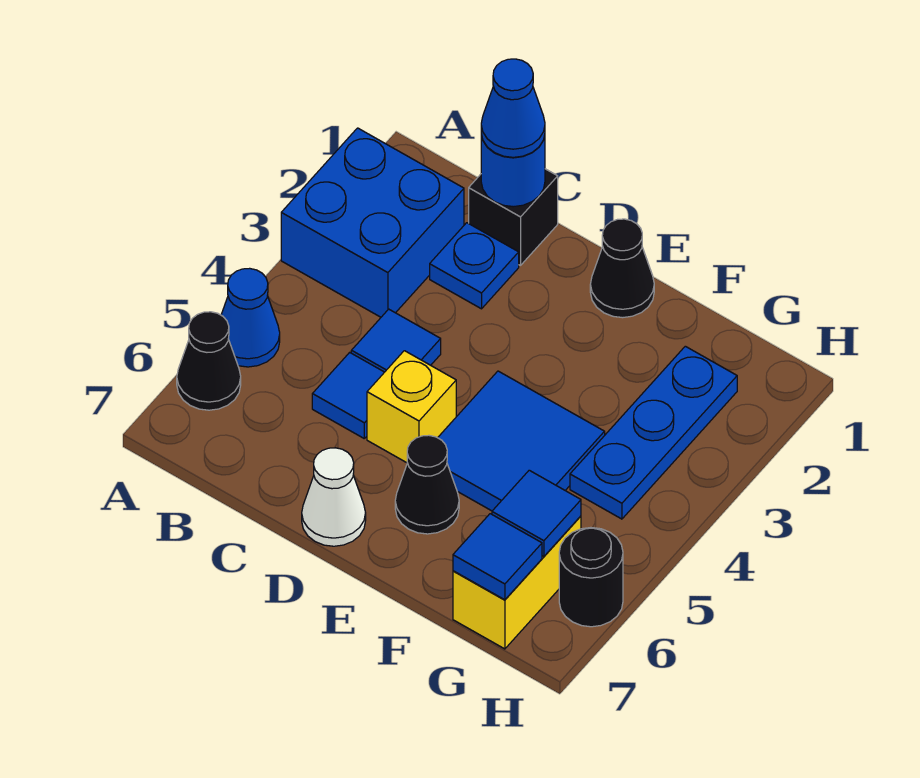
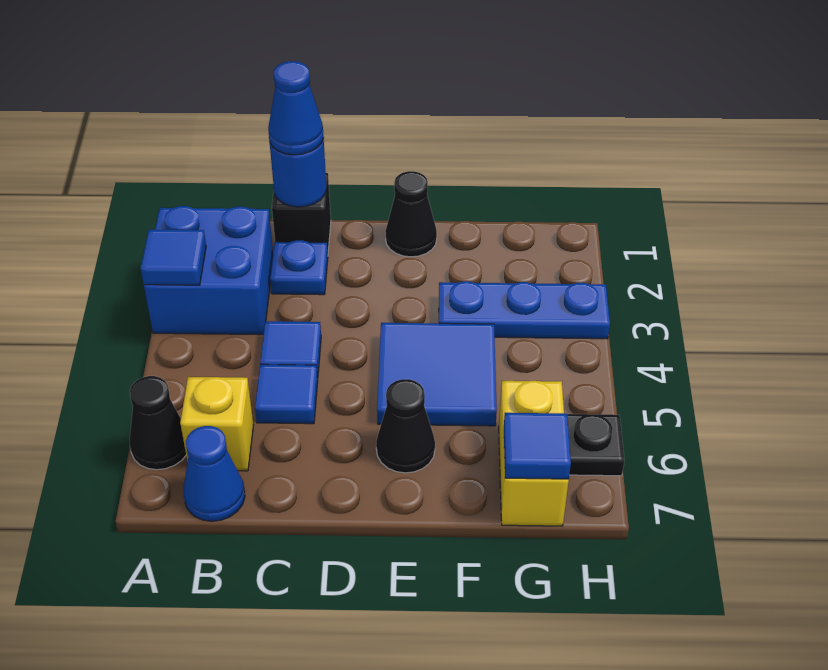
blue cone A5 level 1 -> blue cone B7 level 1
yellow brick D5 level 1 -> yellow brick B6 level 1
white cone D7 level 1 -> none
blue plate G2:G4 level 1 -> blue plate F3:H3 level 1
blue tile G6 level 2 -> blue tile A3 level 2
black round brick H6 level 1 -> black plate H6 level 1

